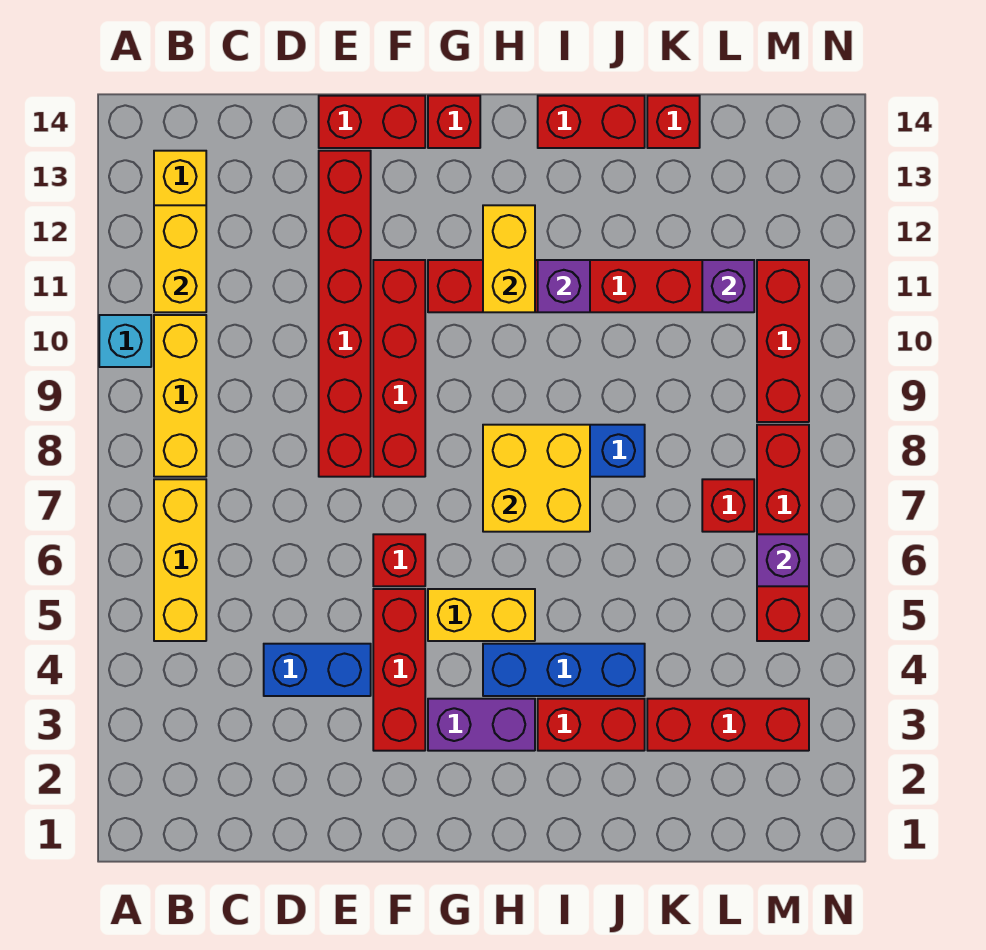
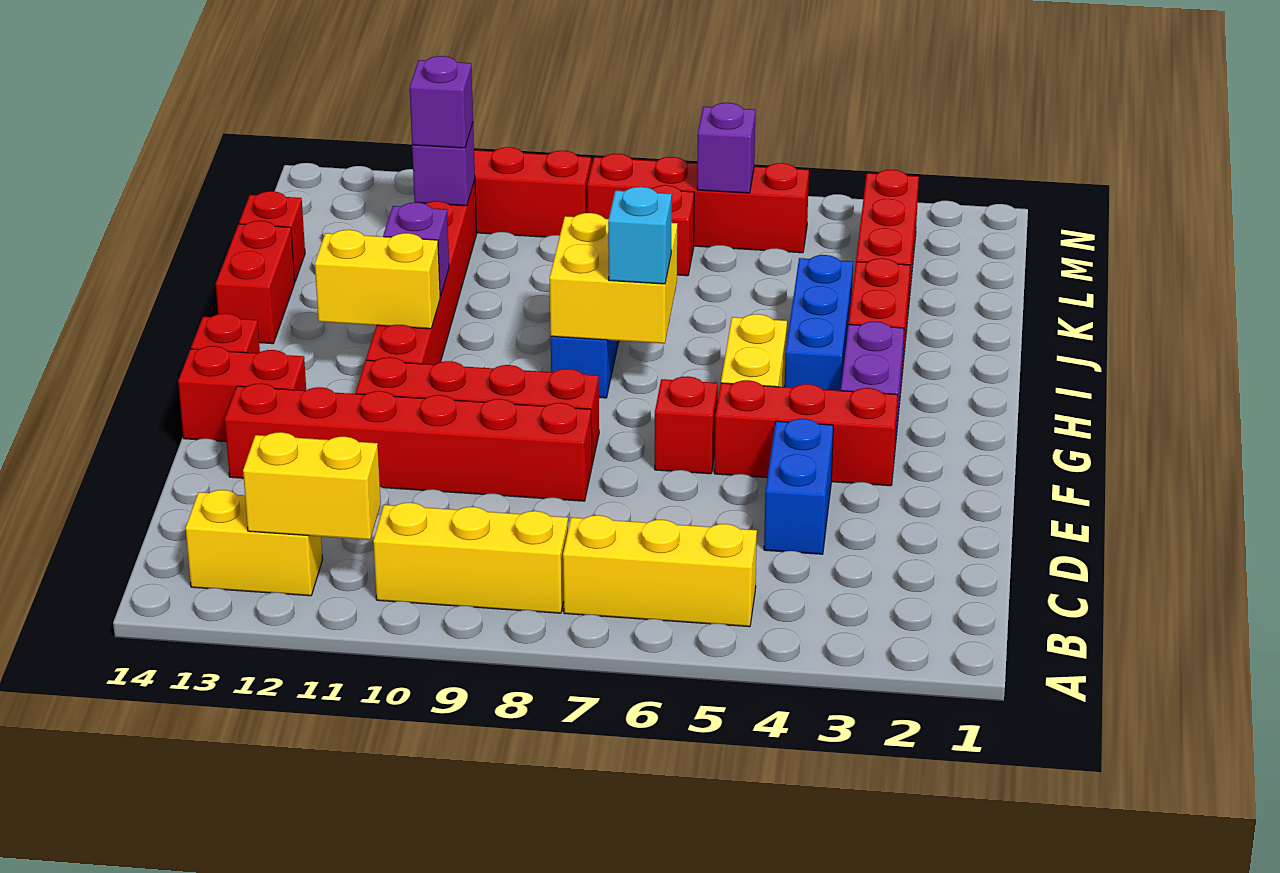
cyan brick A10 level 1 -> cyan brick H7 level 3
red brick E14:F14 level 1 -> red brick F13:F14 level 1
none -> purple brick L11 level 3

